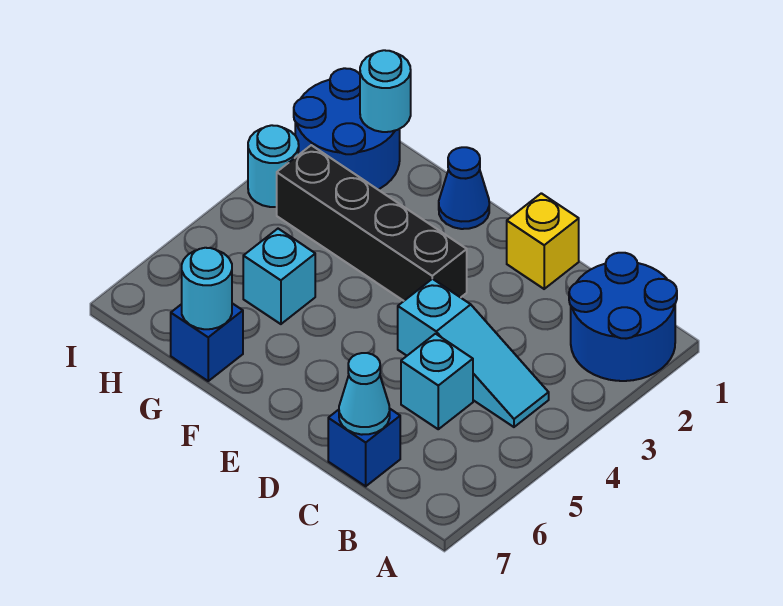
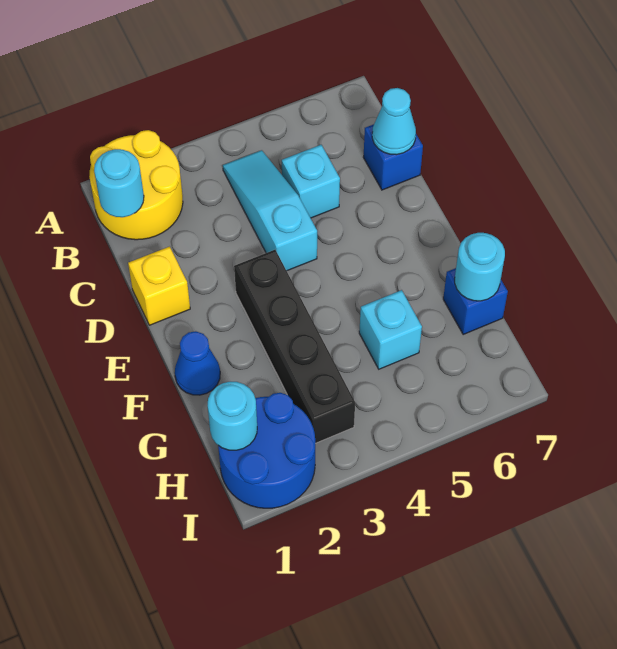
blue round brick A1:B2 level 1 -> yellow round brick A1:B2 level 1
cyan round brick I3 level 1 -> cyan round brick B1 level 2

